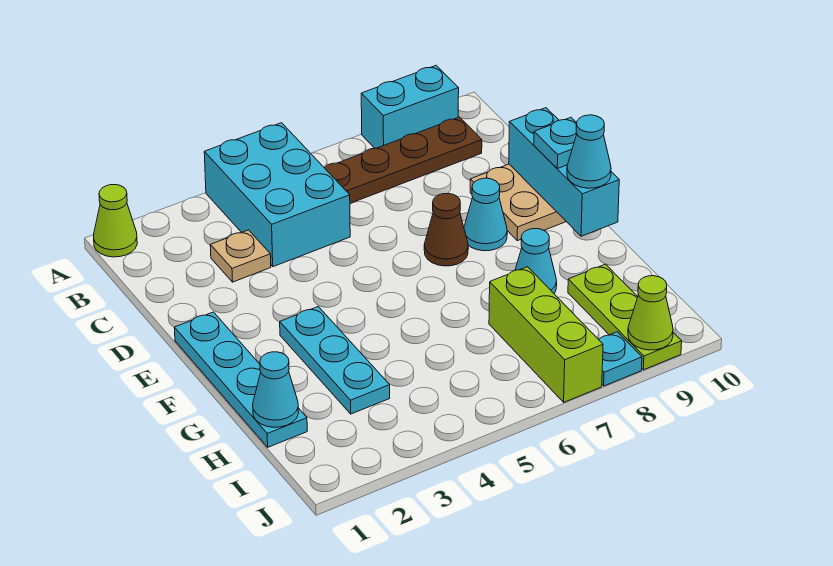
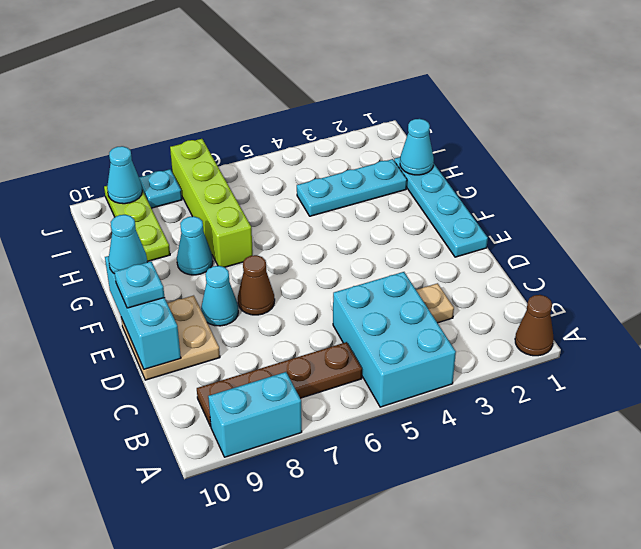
lime cone A1 level 1 -> brown cone A1 level 1
cyan plate F3:H3 level 1 -> cyan plate H2:H4 level 1
lime brick H7:J7 level 1 -> lime brick G7:J7 level 1
lime cone J9 level 2 -> cyan cone J9 level 2

